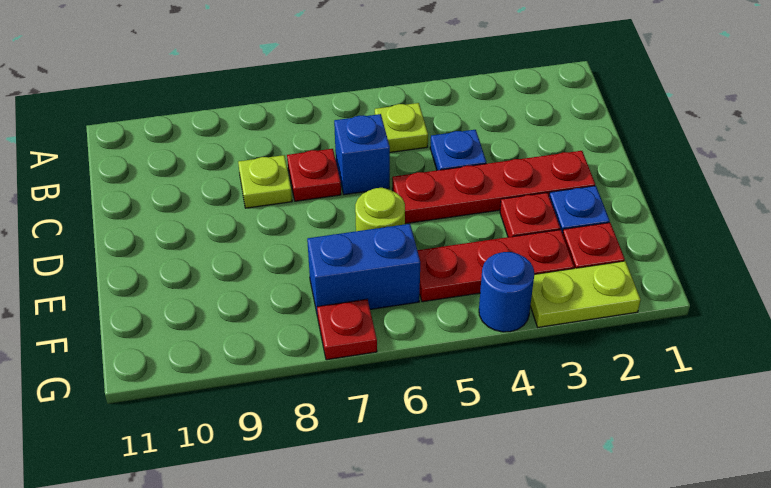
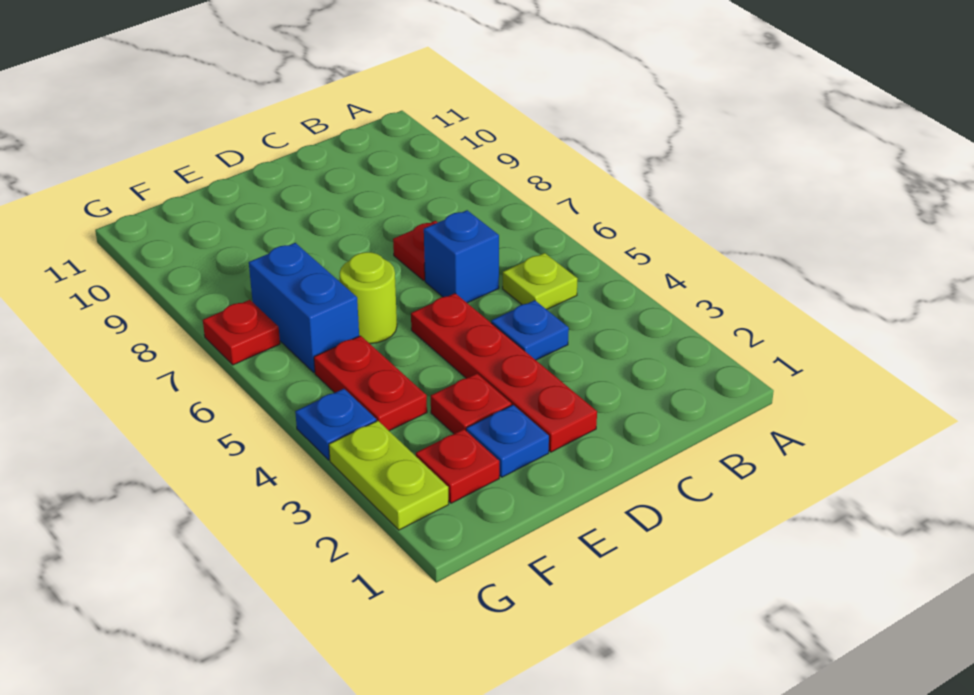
lime plate C8 level 1 -> none
red plate F3:F5 level 1 -> red plate F4:F5 level 1
blue round brick G4 level 1 -> blue plate G4 level 1

